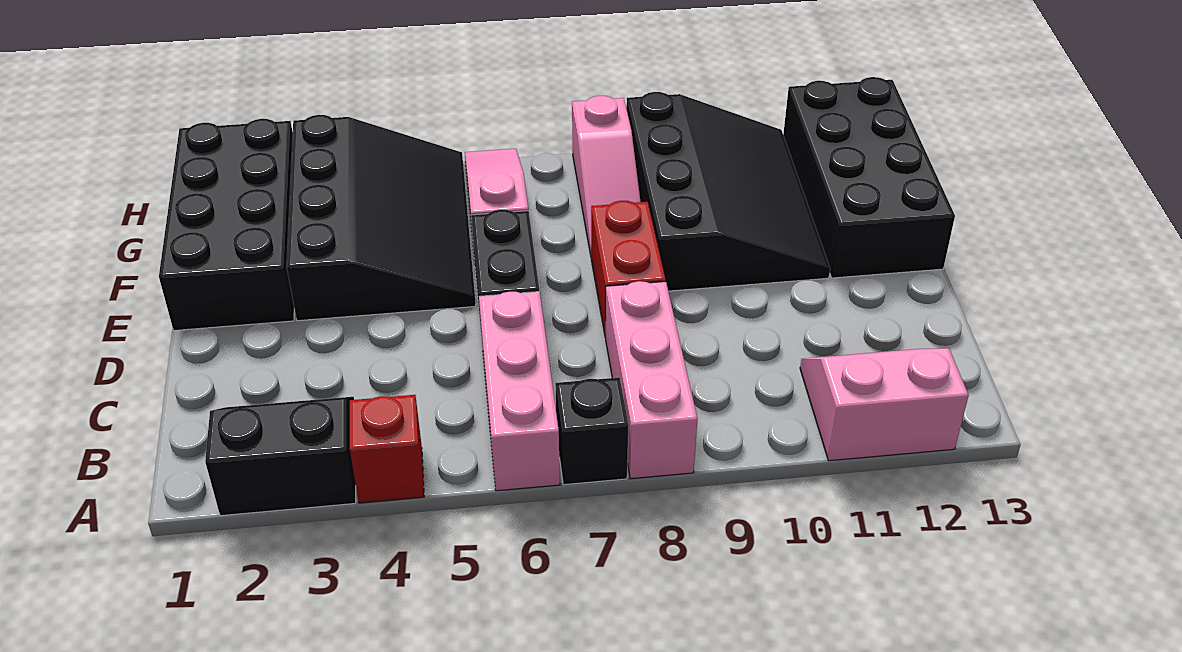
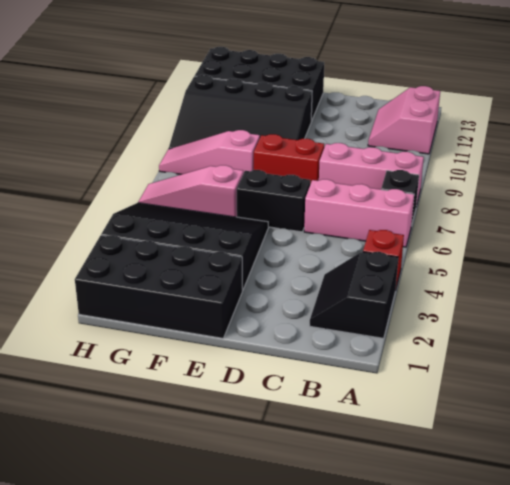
black slope E9:H11 level 1 top 9 -> black slope E9:H11 level 1 top 11
pink slope F8:H8 level 1 top H -> pink slope F8:H8 level 1 top F

